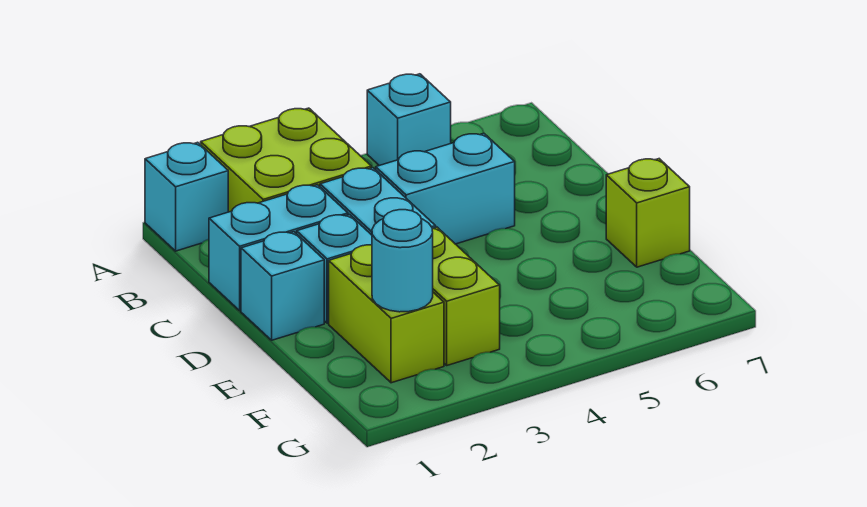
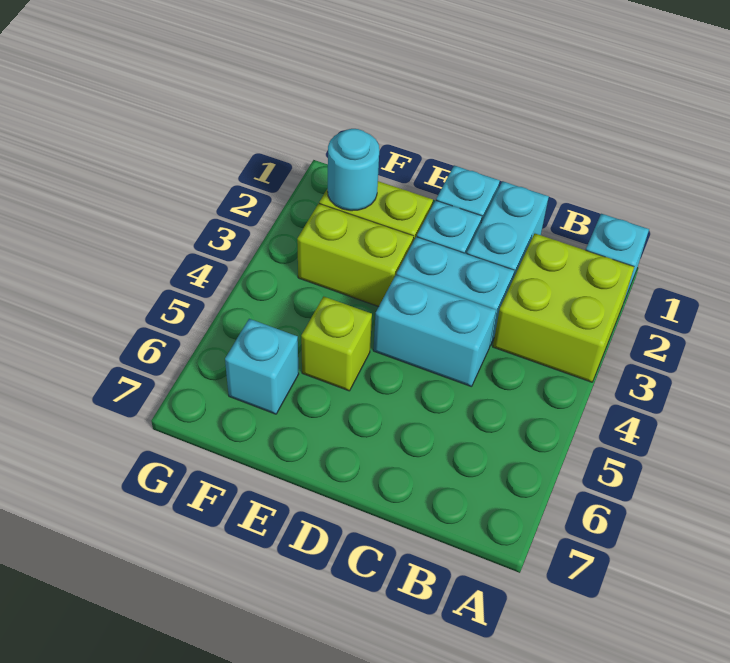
cyan brick A5 level 1 -> cyan brick F6 level 1
cyan brick C4:C5 level 1 -> cyan brick C4:D4 level 1
lime brick E7 level 1 -> lime brick E5 level 1

